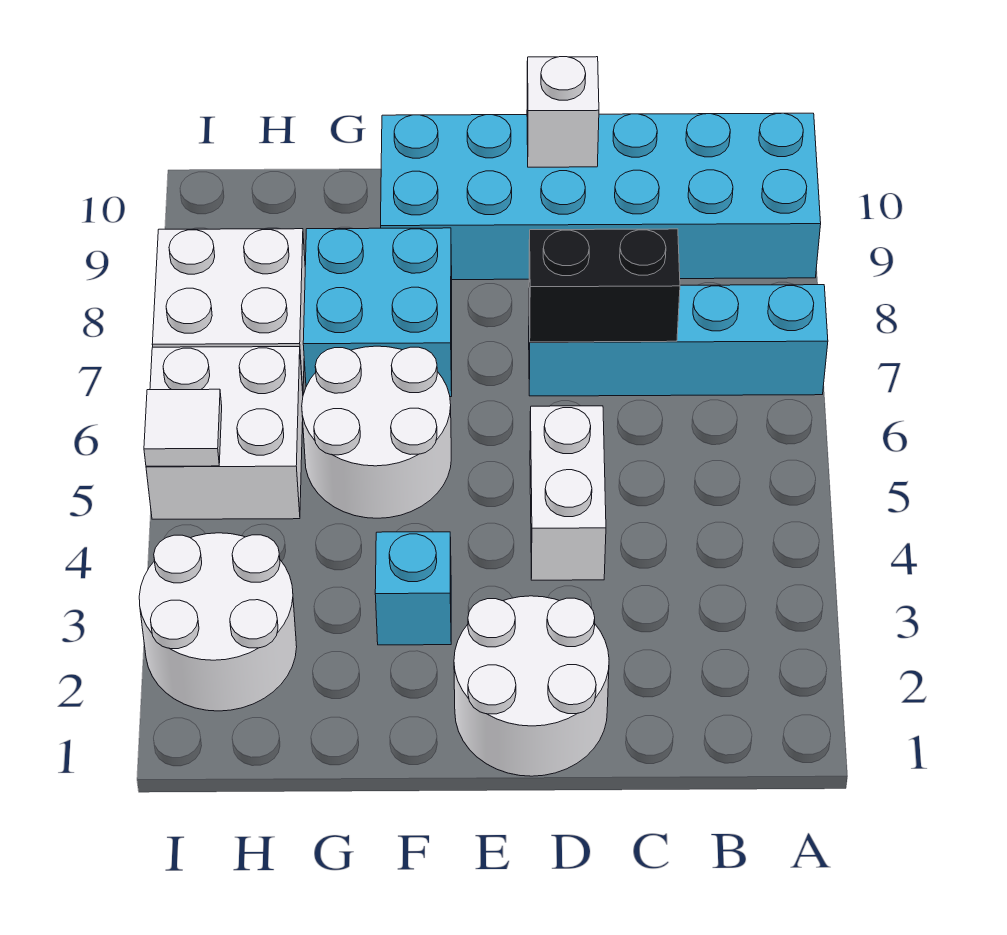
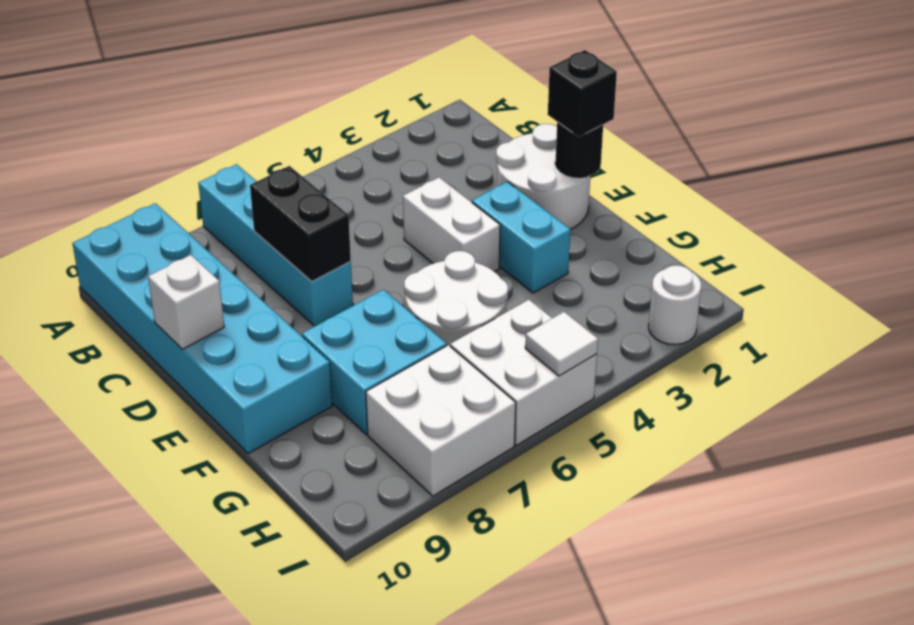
white brick D4:D5 level 1 -> white brick D4:E4 level 1
none -> black round brick E1 level 2
none -> black brick E1 level 3
cyan brick F3 level 1 -> cyan brick E3:F3 level 1
white round brick H2:I3 level 1 -> white round brick I2 level 1

